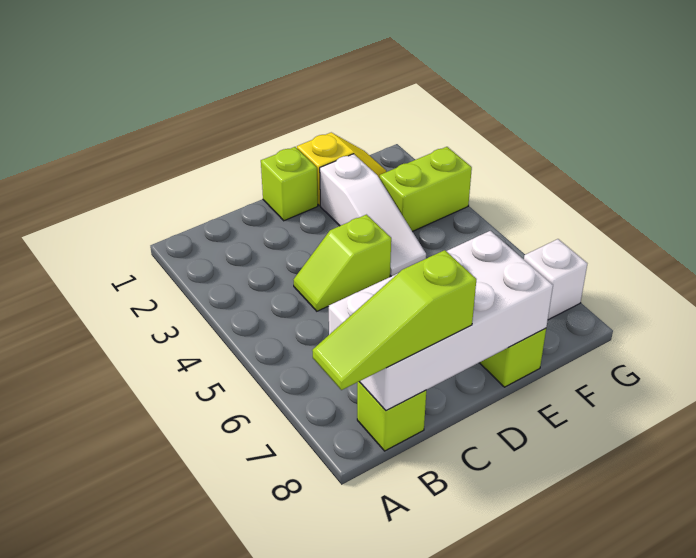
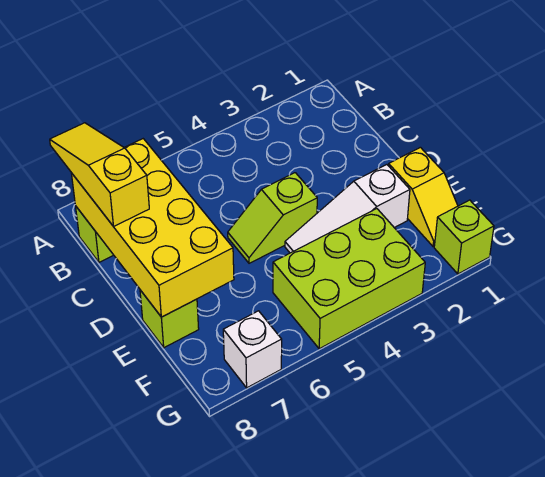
lime slope A8:C8 level 3 top C -> yellow slope A8:C8 level 3 top C
white brick B7:E8 level 2 -> yellow brick B7:E8 level 2
lime slope C4:D4 level 1 top D -> lime slope D4:D5 level 1 top 4
lime brick D1 level 1 -> lime brick G1 level 1
lime brick F3:G3 level 1 -> lime brick F3:G5 level 1

